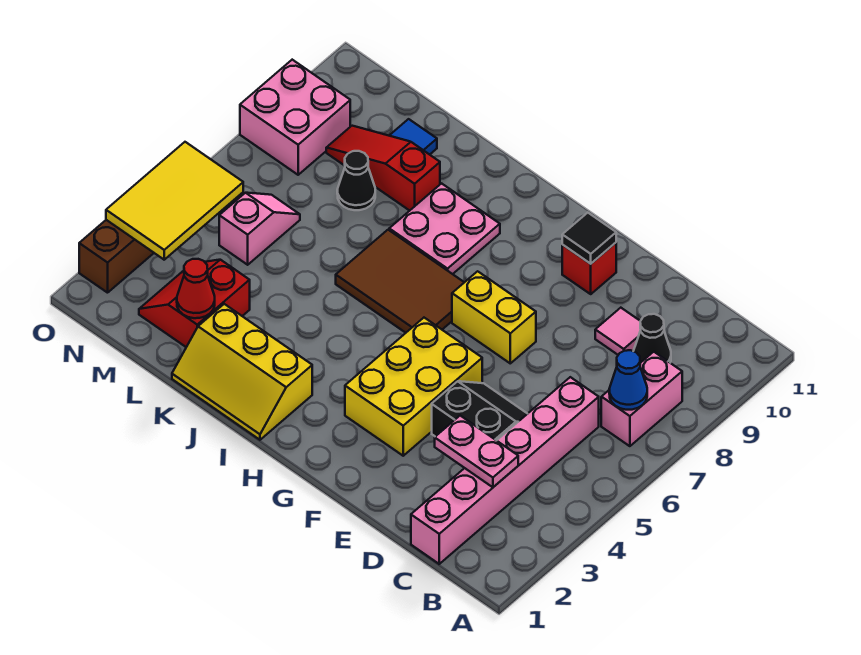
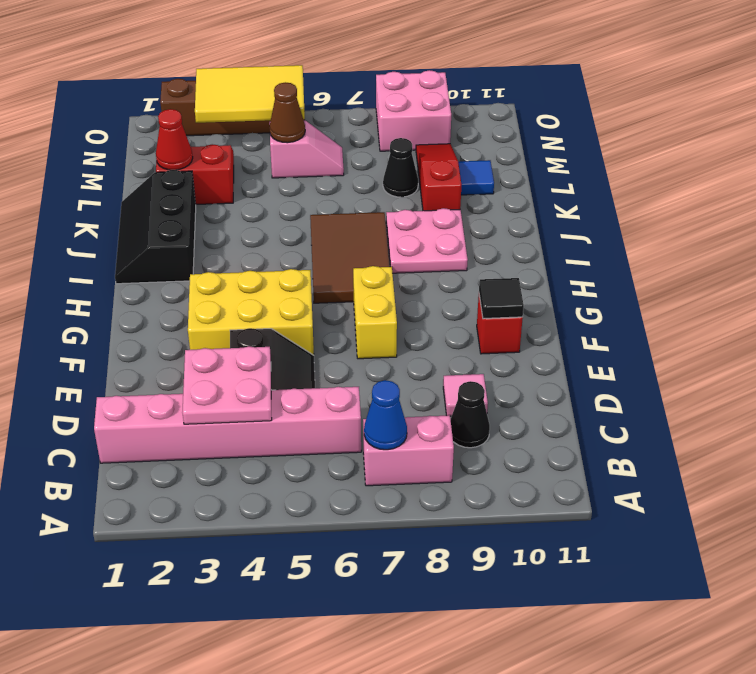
pink plate C3:D3 level 2 -> pink plate C3:D4 level 2
yellow slope I1:K2 level 1 top 2 -> black slope I1:K2 level 1 top 2
none -> brown cone M5 level 2

